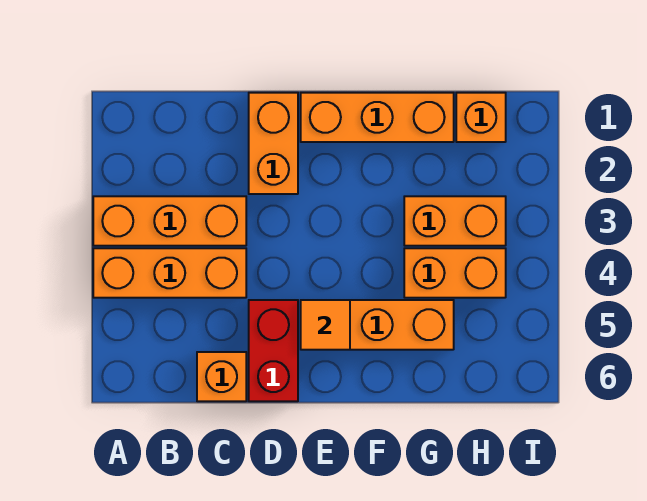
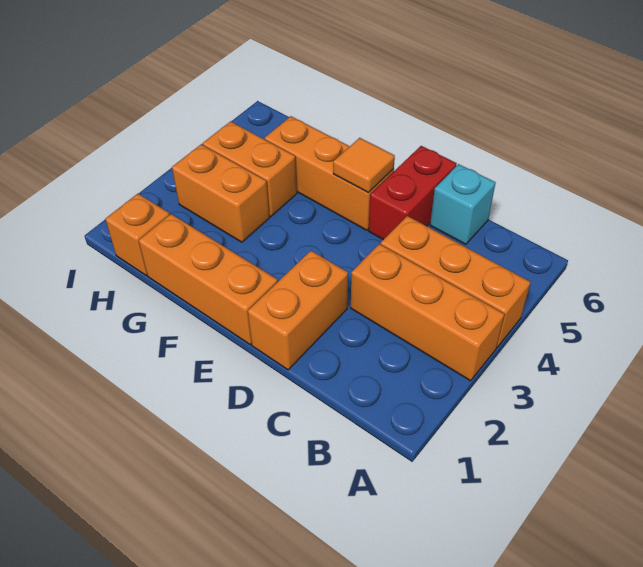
orange brick C6 level 1 -> cyan brick C6 level 1

